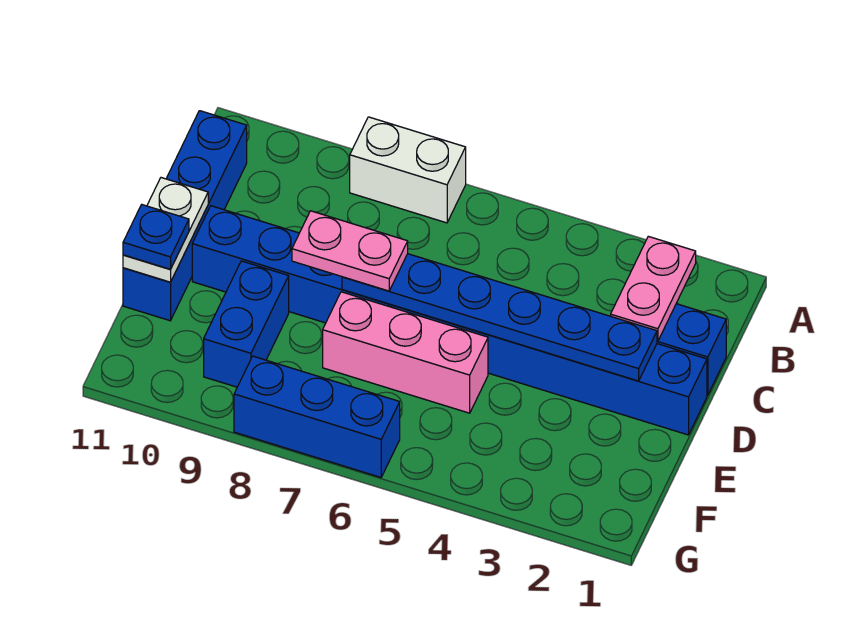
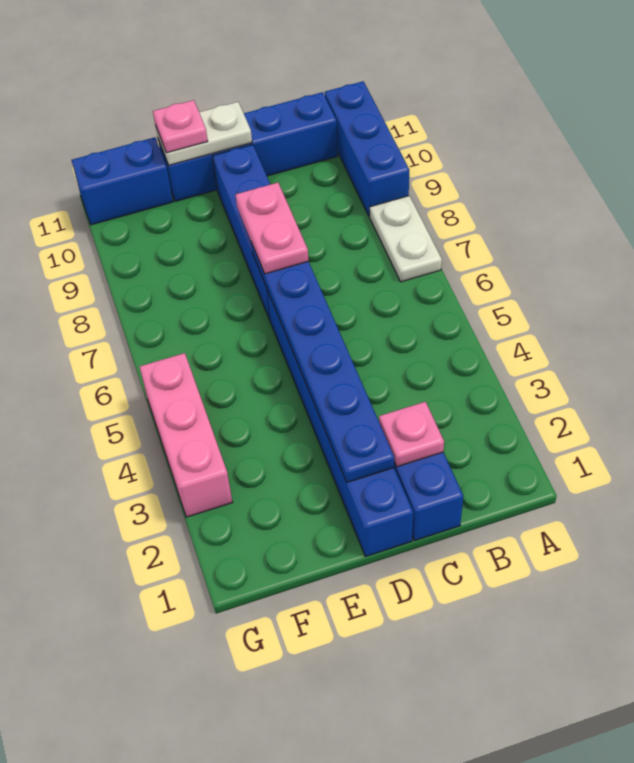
white brick A7:A8 level 1 -> white plate A7:A8 level 1
pink plate B2:C2 level 2 -> pink plate C2 level 2
pink brick E5:E7 level 1 -> pink brick G3:G5 level 1
blue brick E9:F9 level 1 -> blue brick F11:G11 level 1
blue plate E11 level 3 -> pink plate E11 level 3
blue brick G6:G8 level 1 -> blue brick A9:A11 level 1

